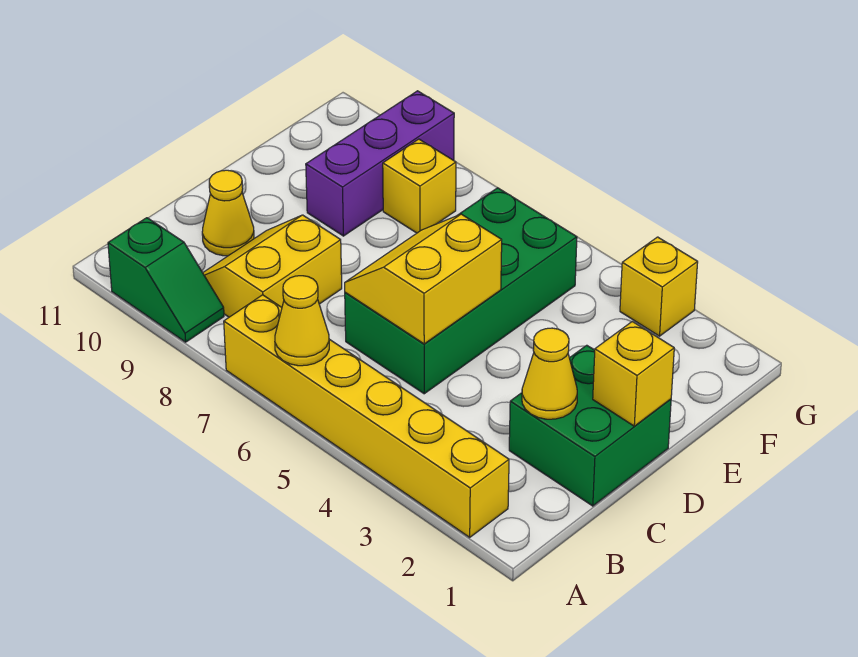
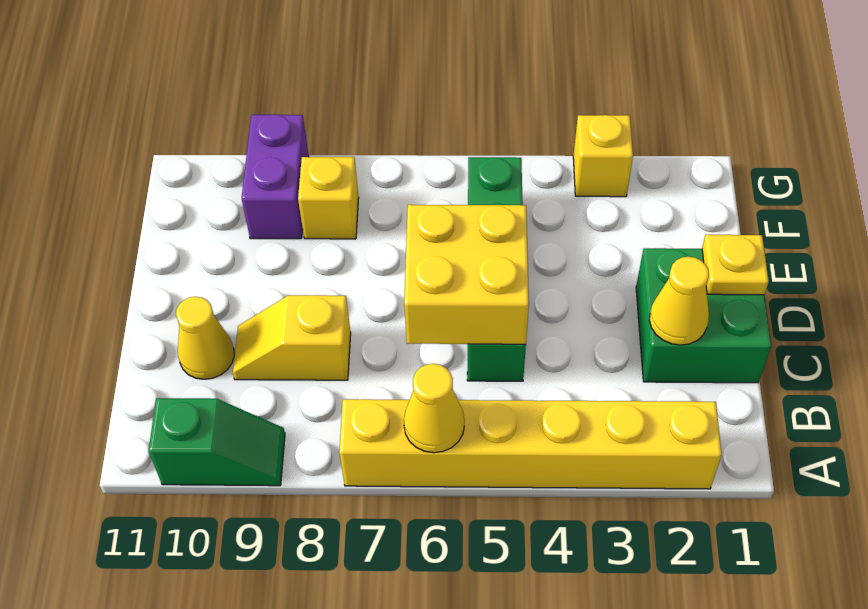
yellow slope B8:C9 level 1 top 8 -> yellow slope C8:C9 level 1 top 8
green brick C5:F6 level 1 -> green brick C5:F5 level 1
yellow slope C5:D6 level 2 top 5 -> yellow brick C5:D6 level 2
yellow brick D1 level 2 -> yellow plate D1 level 2
purple brick E9:G9 level 1 -> purple brick F9:G9 level 1

